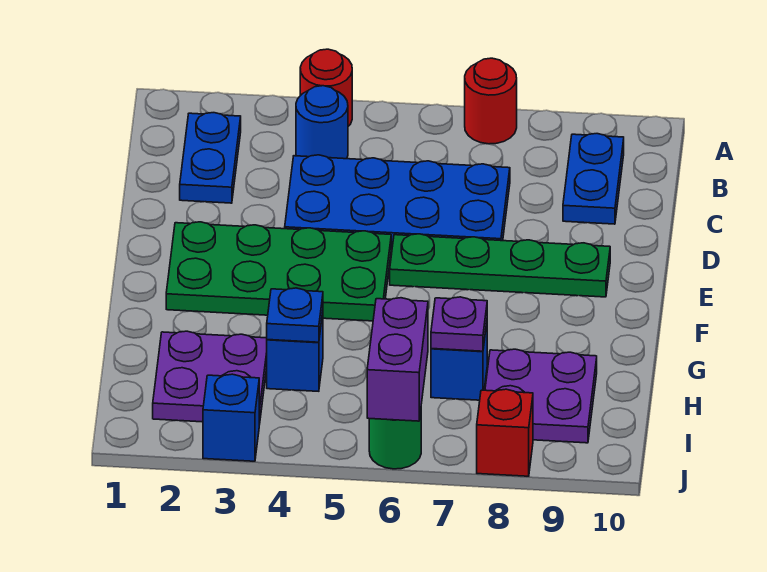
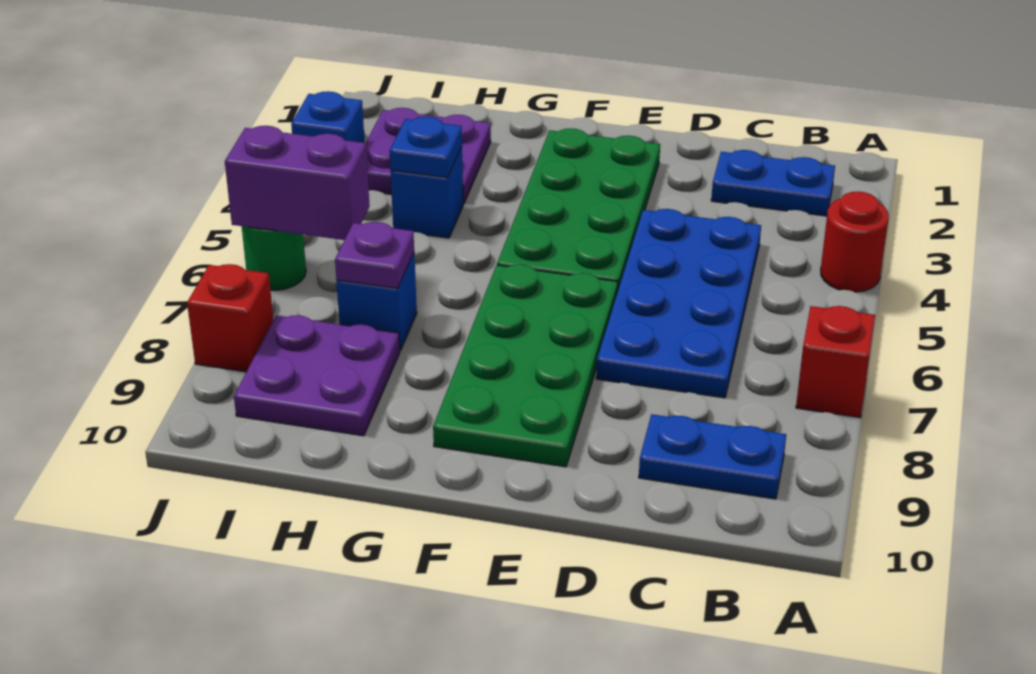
red round brick A7 level 1 -> red brick A7 level 1
blue round brick B4 level 1 -> none
green plate E6:E9 level 1 -> green plate E6:F9 level 1

